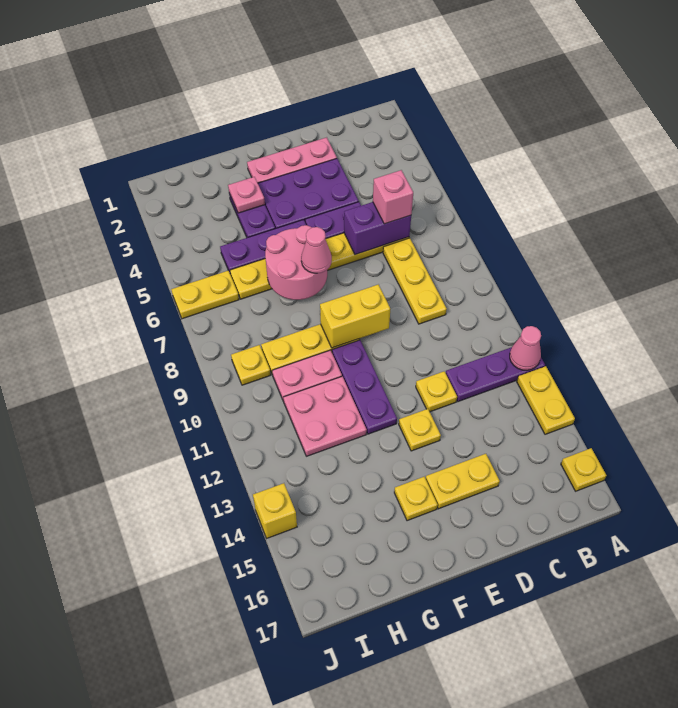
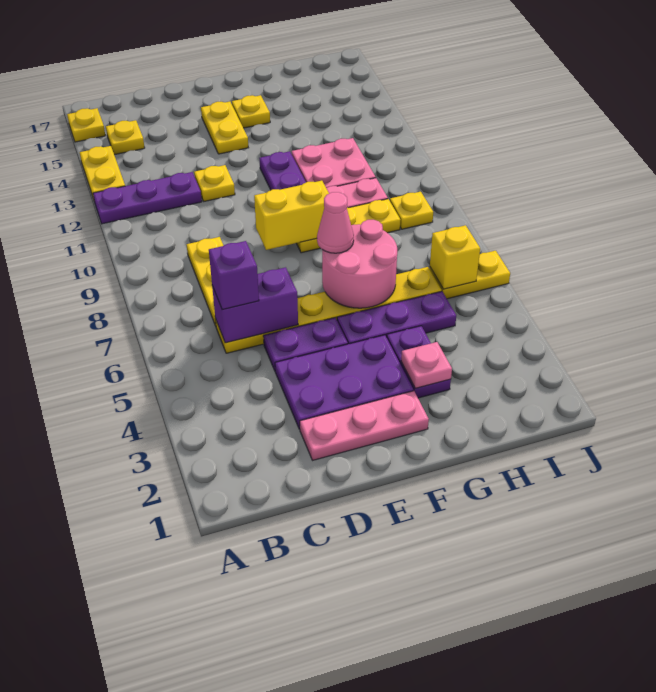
pink cone A12 level 2 -> none
pink brick C6 level 3 -> purple brick C6 level 3
yellow plate D15:E15 level 1 -> yellow plate E14:E15 level 1
yellow plate E13 level 1 -> yellow plate B15 level 1
yellow brick J14 level 1 -> yellow brick I6 level 2

